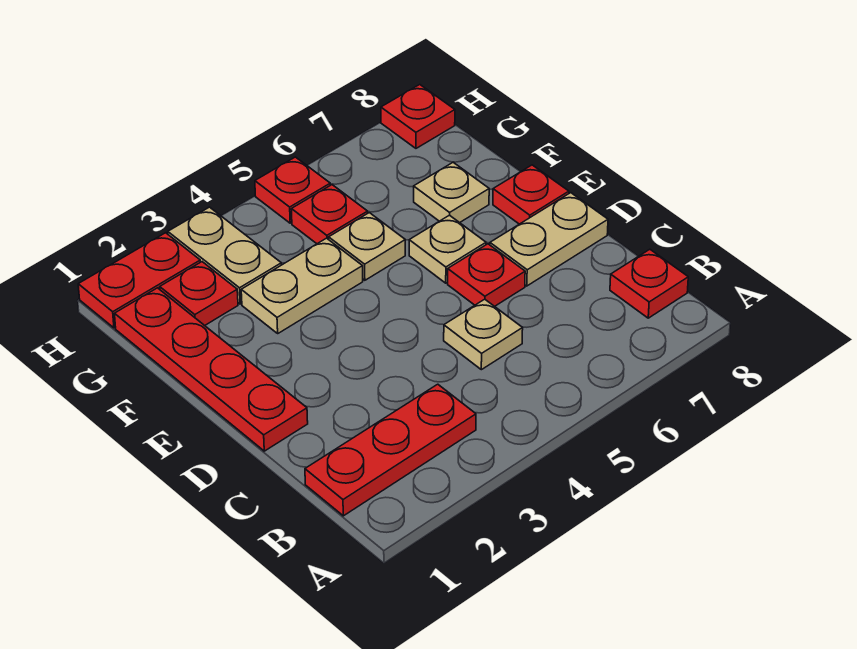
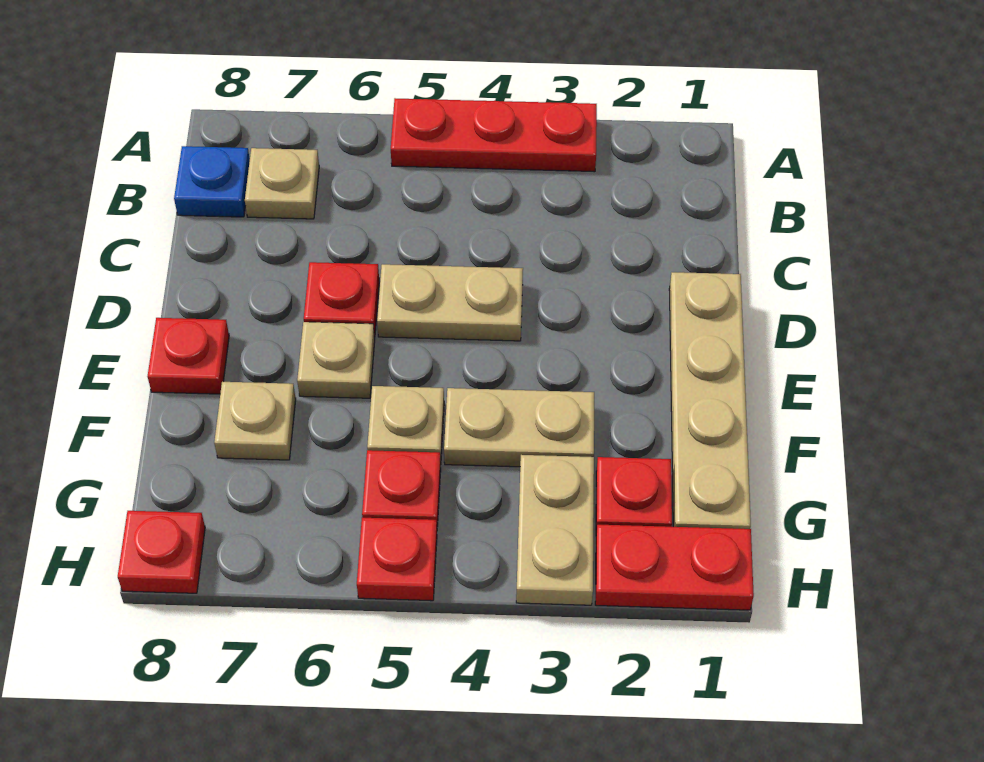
red plate B1:B3 level 1 -> red plate A3:A5 level 1
red plate B8 level 1 -> blue plate B8 level 1
tan plate C5 level 1 -> tan plate B7 level 1
red plate D1:G1 level 1 -> tan plate D1:G1 level 1
tan plate D7:D8 level 1 -> tan plate D4:D5 level 1

